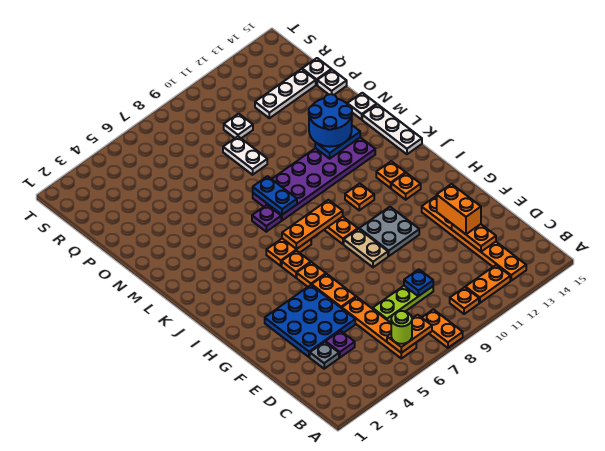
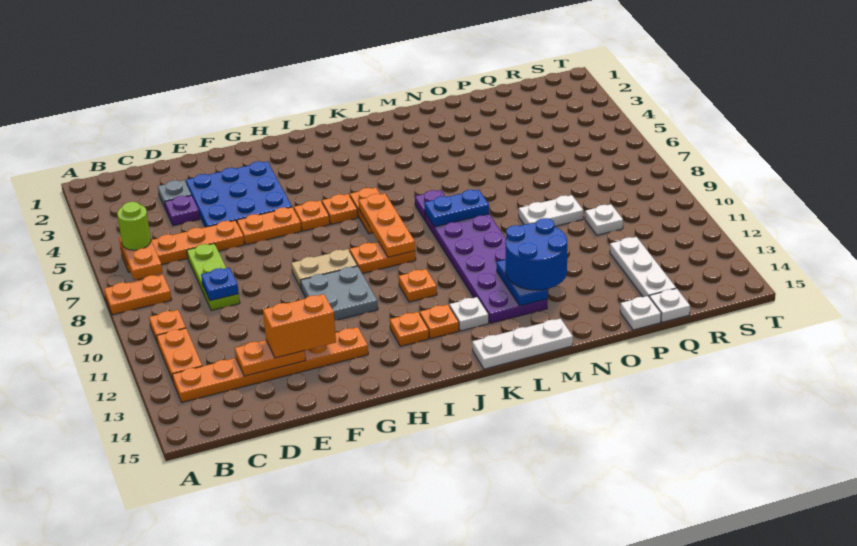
white plate N15 level 1 -> white plate K13 level 1

